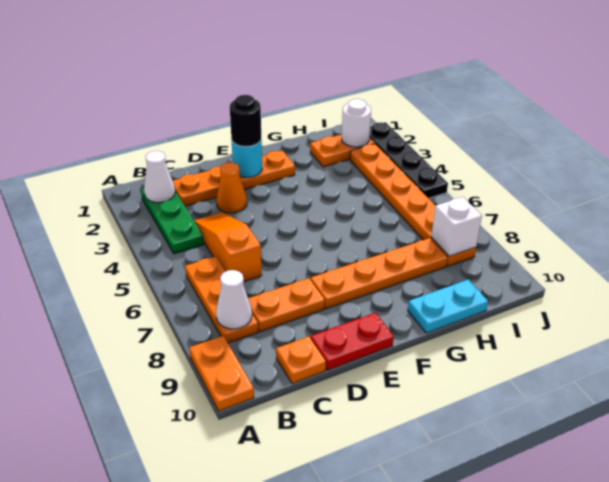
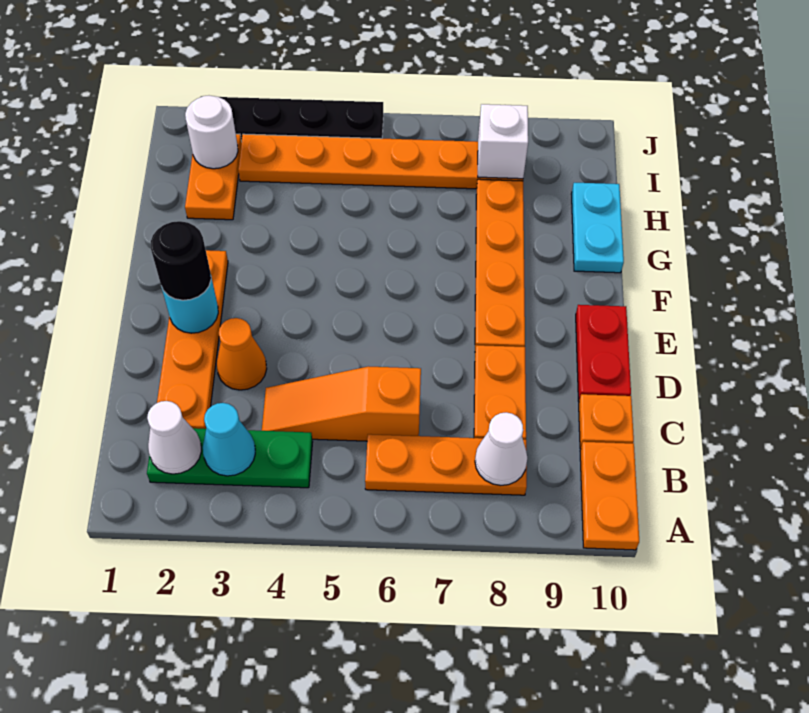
orange plate A9:A10 level 1 -> orange plate A10:B10 level 1
none -> cyan cone B3 level 2

